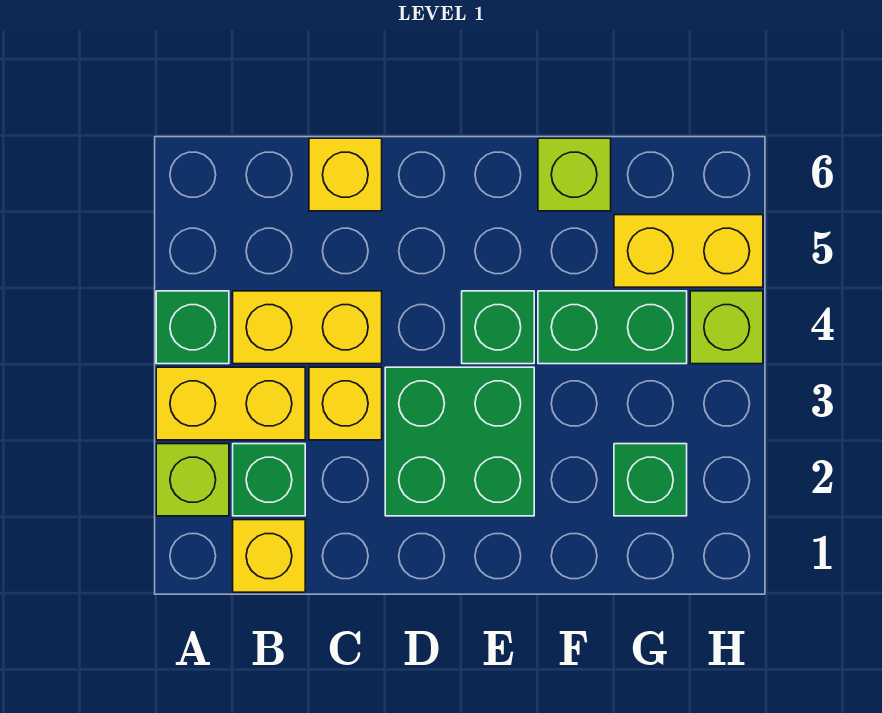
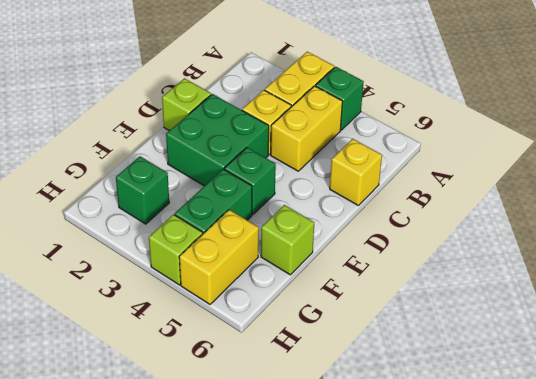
lime brick A2 level 1 -> lime brick D1 level 1
yellow brick B1 level 1 -> none
green brick B2 level 1 -> none

